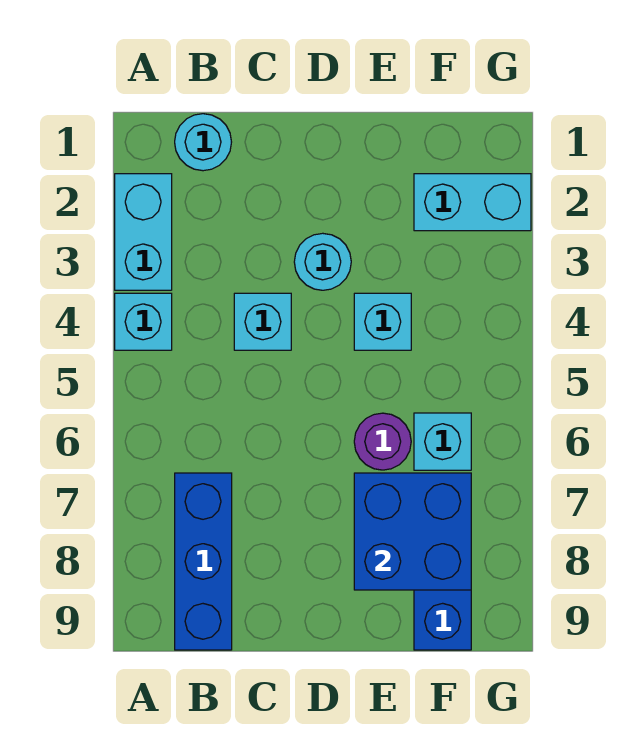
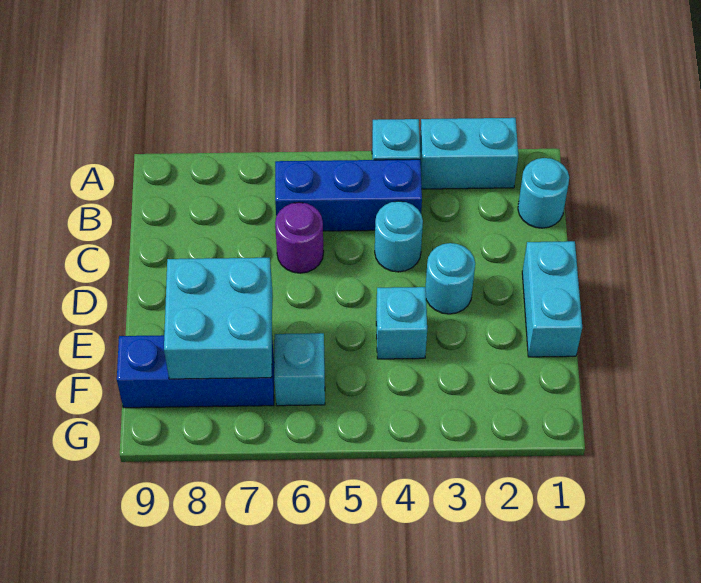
blue brick B7:B9 level 1 -> blue brick B4:B6 level 1
cyan brick C4 level 1 -> cyan round brick C4 level 1
purple round brick E6 level 1 -> purple round brick C6 level 1
blue brick E7:F8 level 2 -> cyan brick E7:F8 level 2
cyan brick F2:G2 level 1 -> cyan brick D1:E1 level 1

